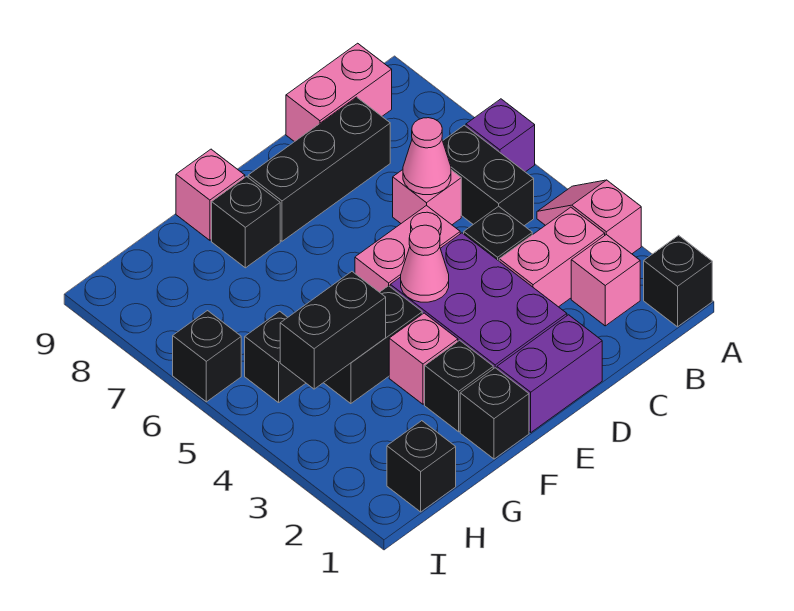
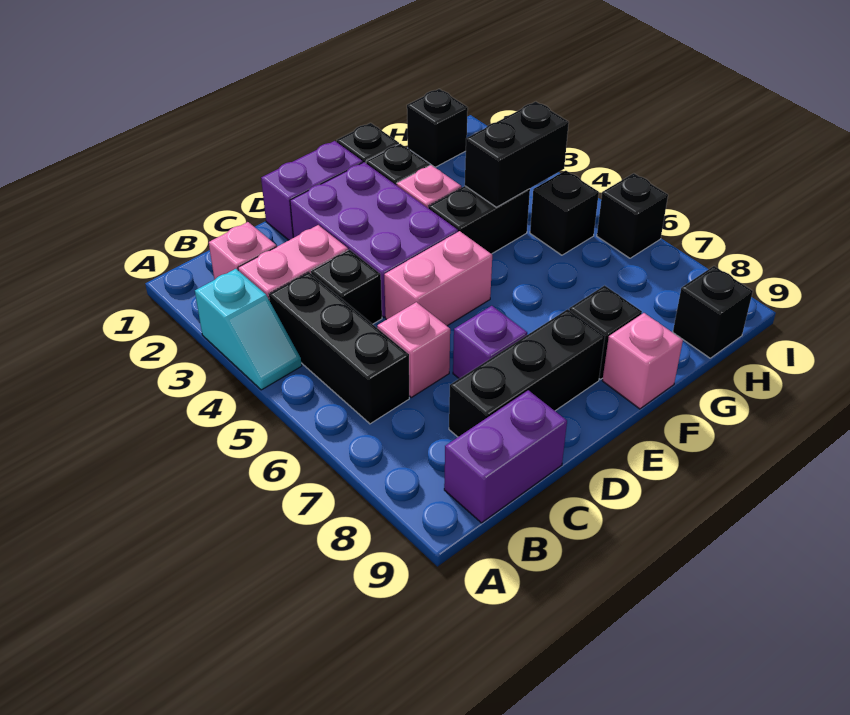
black brick A1 level 1 -> black brick H9 level 1
pink slope A3:A4 level 1 top 3 -> cyan slope A3:A4 level 1 top 3
purple brick A6 level 1 -> purple brick D7 level 1
black brick B5:B6 level 1 -> black brick B4:B6 level 1
pink brick B9:C9 level 1 -> purple brick B9:C9 level 1
pink cone C6 level 2 -> none
pink cone E4 level 2 -> none

